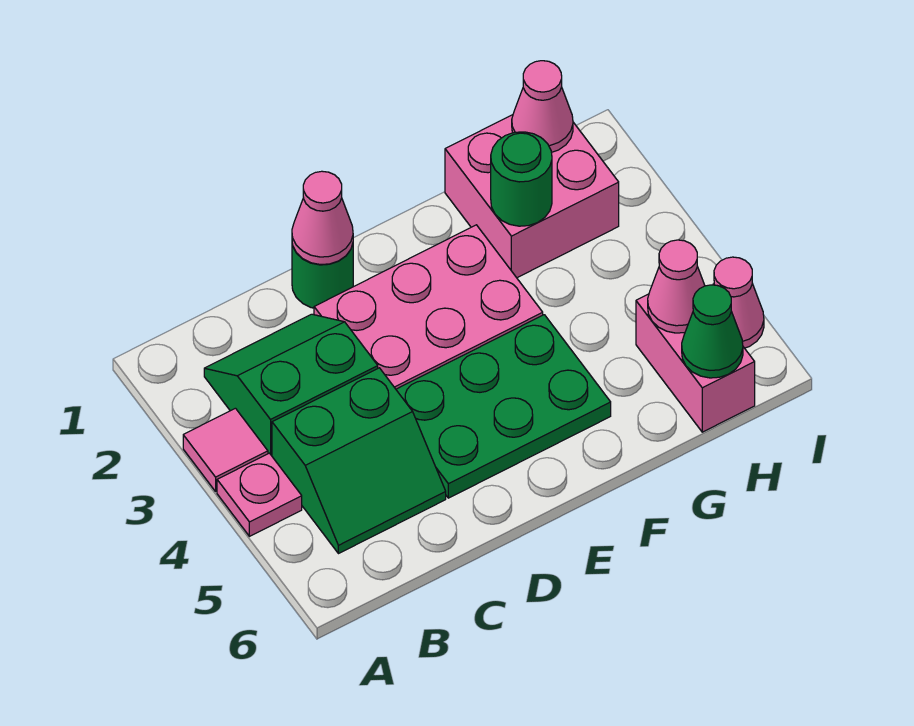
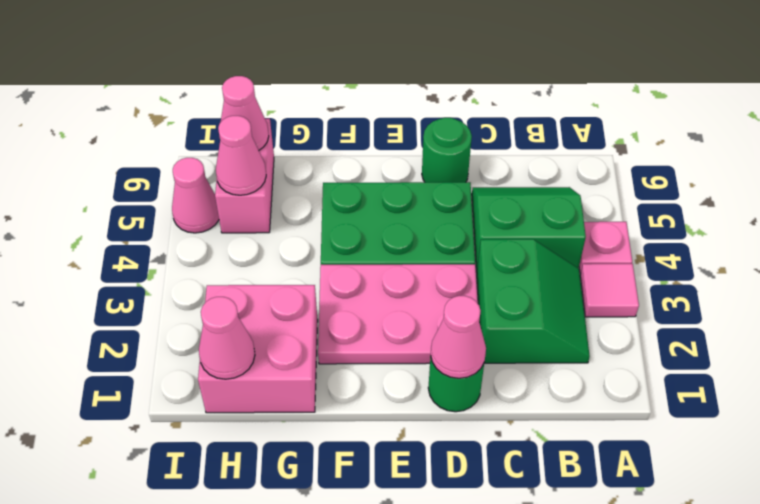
green slope B2:C3 level 1 top 3 -> green slope B2:C3 level 1 top C
green round brick G2 level 2 -> green round brick D6 level 1
green cone H6 level 2 -> pink cone H6 level 2

